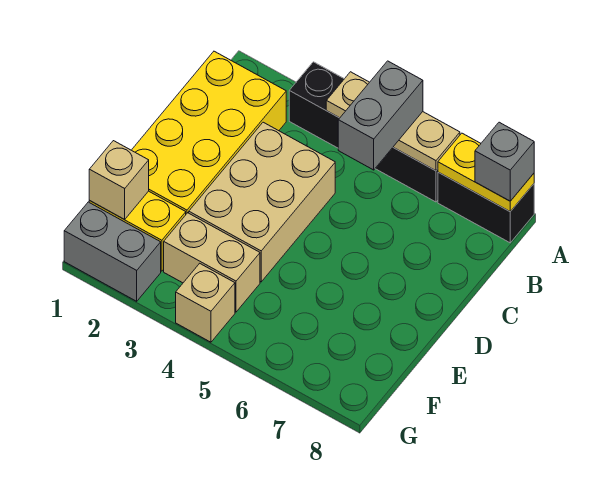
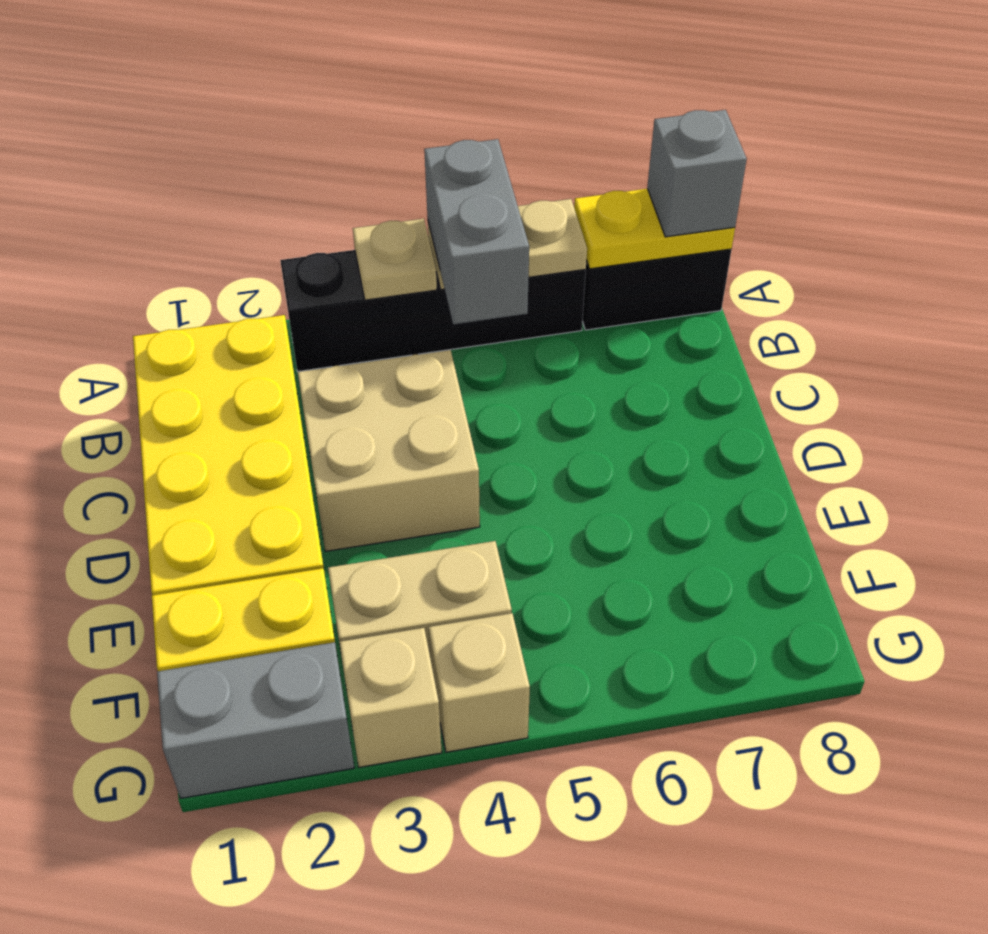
tan brick C3:E4 level 1 -> tan brick C3:D4 level 1
tan brick F1 level 2 -> tan brick G3 level 1

